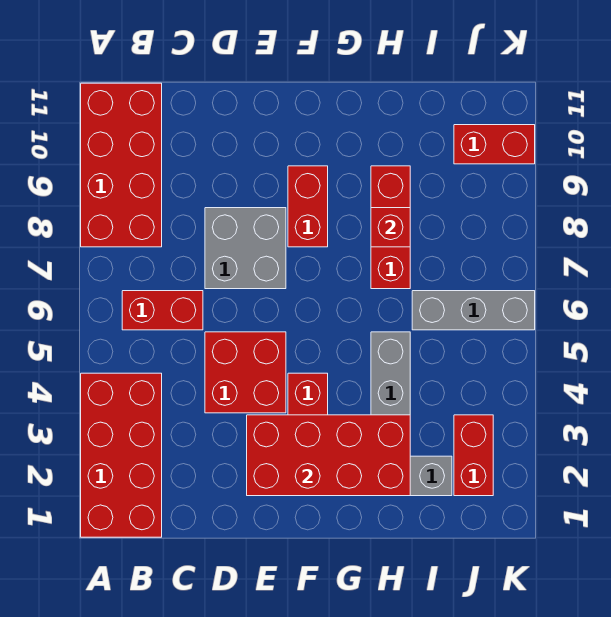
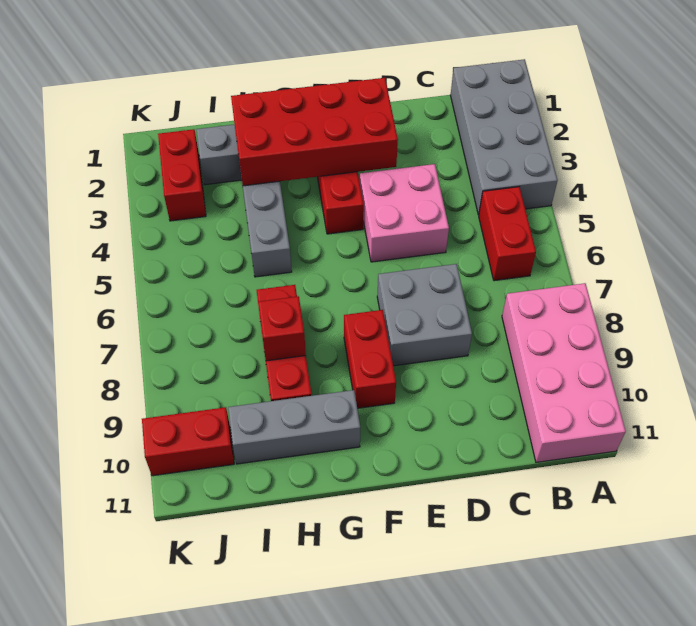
red brick A1:B4 level 1 -> grey brick A1:B4 level 1
red brick A8:B11 level 1 -> pink brick A8:B11 level 1
red brick B6:C6 level 1 -> red brick B5:B6 level 1
red brick D4:E5 level 1 -> pink brick D4:E5 level 1
grey brick I6:K6 level 1 -> grey brick G10:I10 level 1

